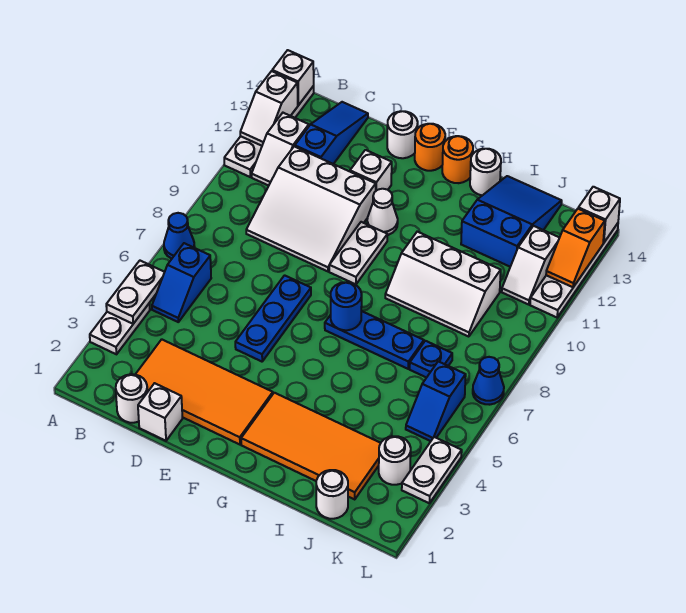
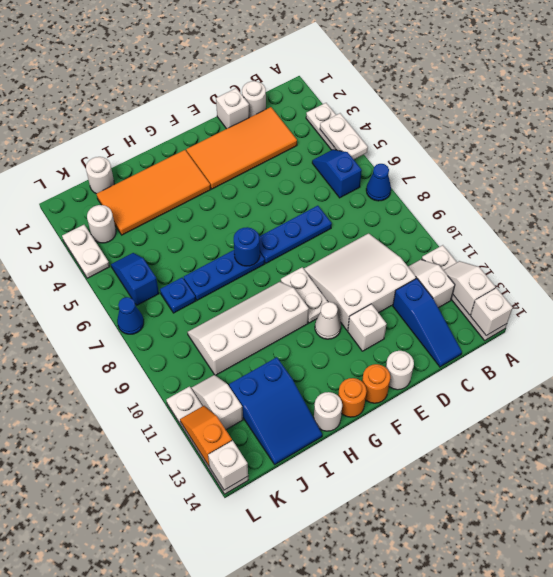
blue plate E5:E7 level 1 -> blue plate D7:F7 level 1
white slope H9:J10 level 1 top 10 -> white slope G9:J10 level 1 top 10

